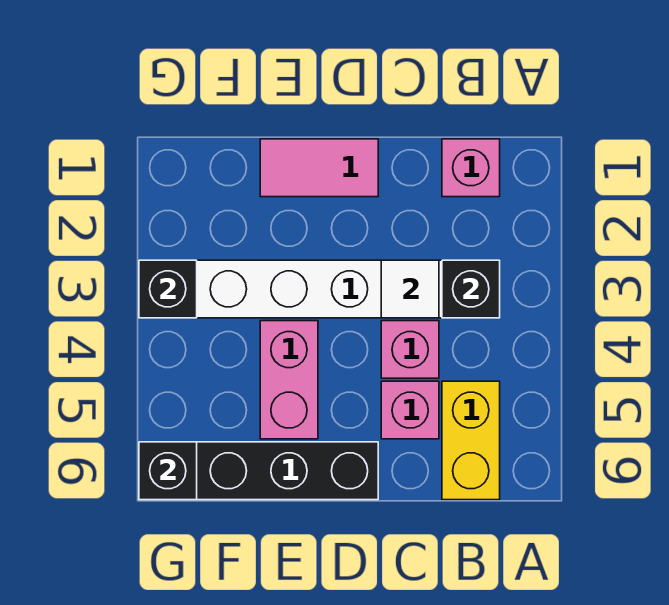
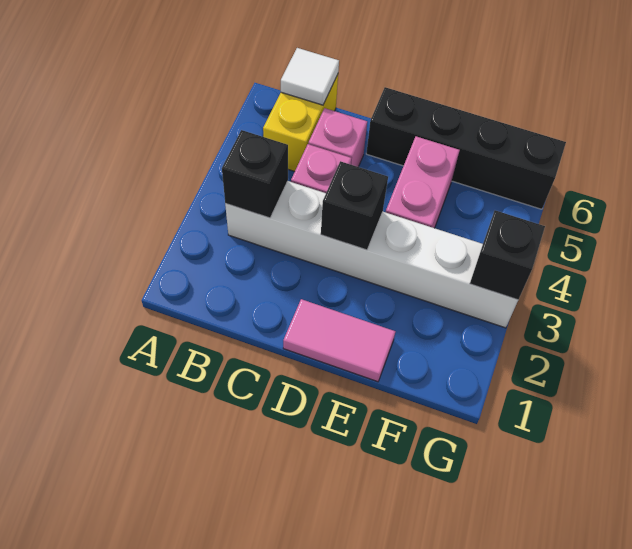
pink brick B1 level 1 -> none
white tile C3 level 2 -> white tile B6 level 2
black brick G6 level 2 -> black brick D3 level 2

